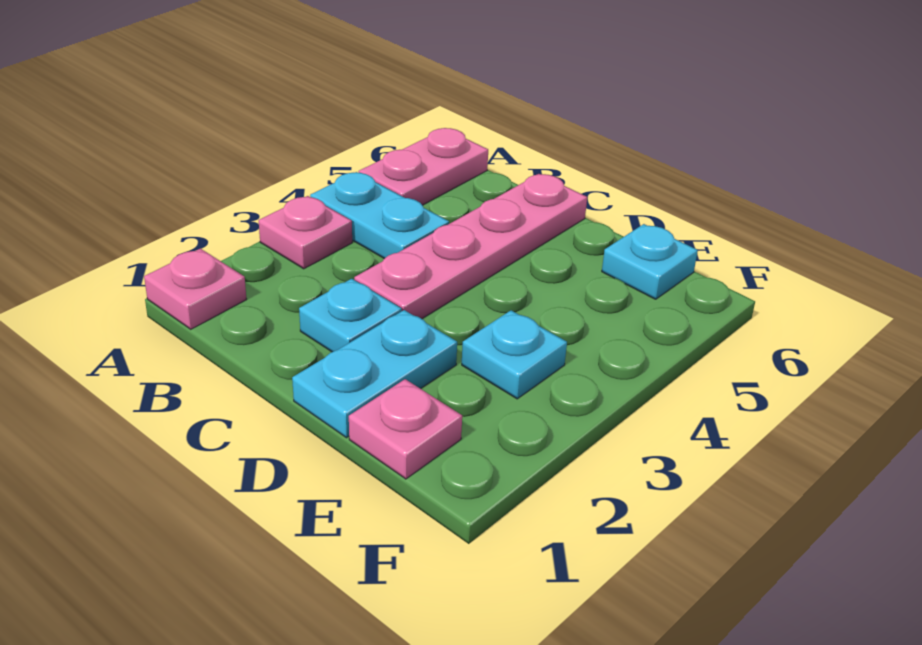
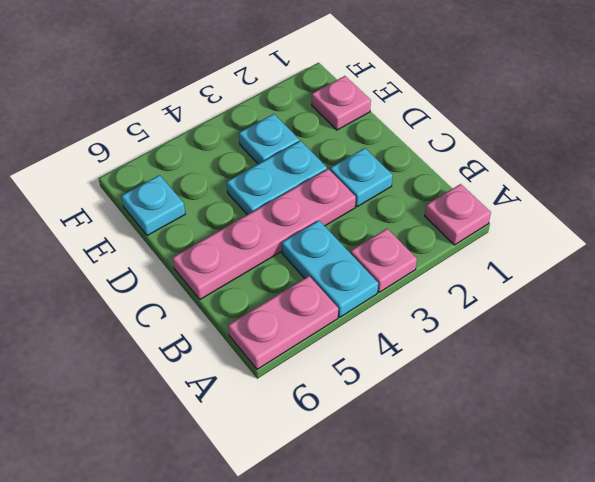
cyan plate D1:D2 level 1 -> cyan plate D3:D4 level 1

